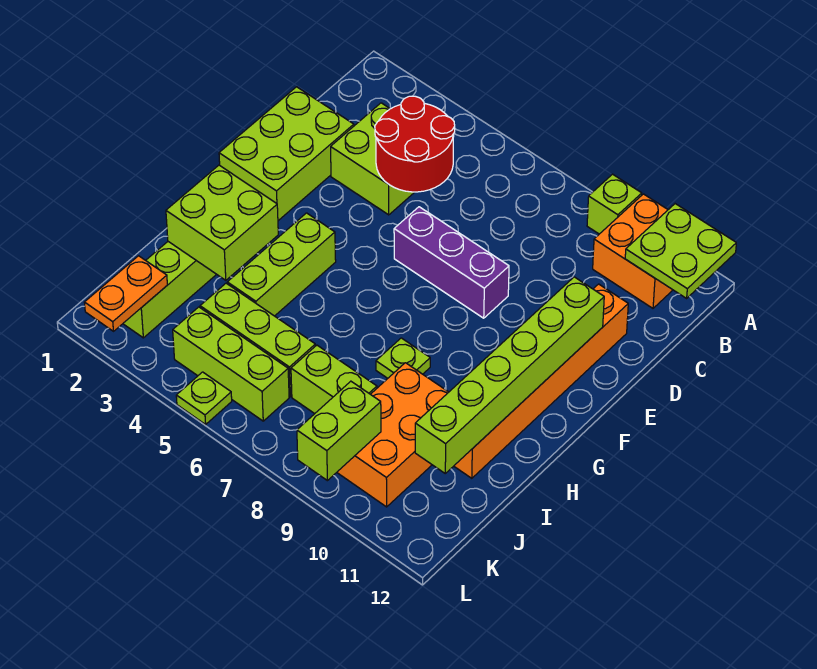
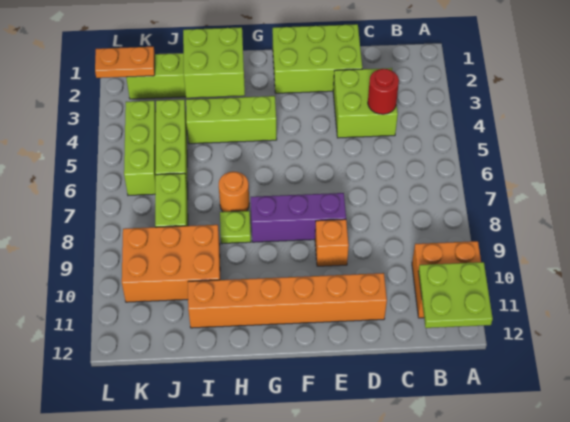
lime brick A9 level 1 -> none
red round brick C4:D5 level 2 -> red round brick C4 level 2
purple brick E6:E8 level 1 -> purple brick E8:G8 level 1
none -> orange brick E9 level 1
lime brick E11:J11 level 2 -> none
none -> orange round brick H7 level 1
lime brick K9:L9 level 2 -> none
lime plate L5 level 1 -> none

